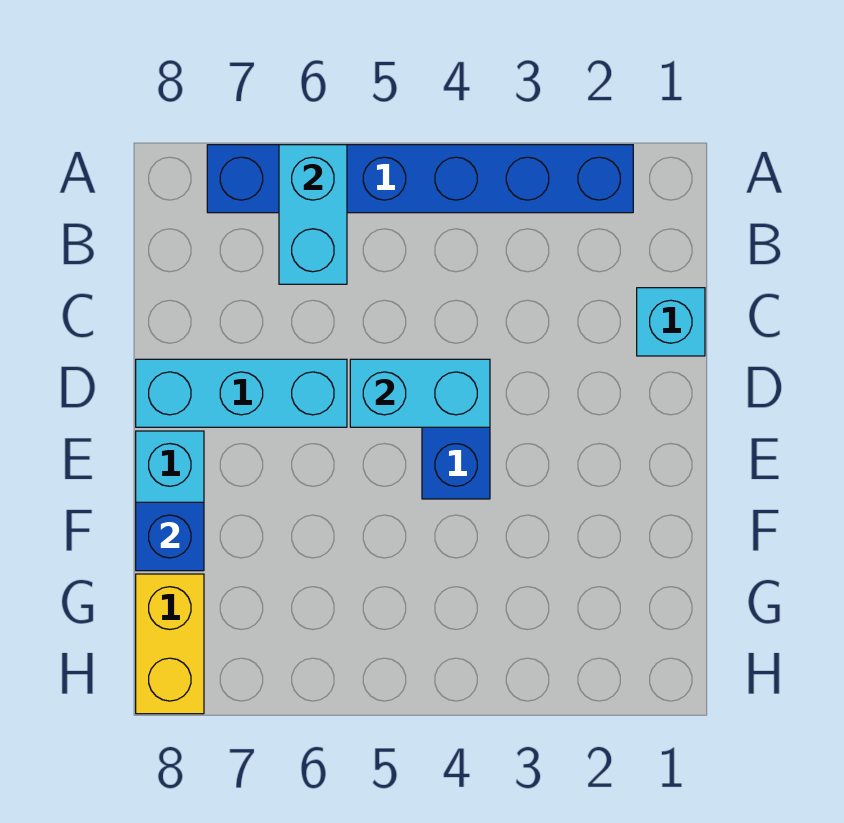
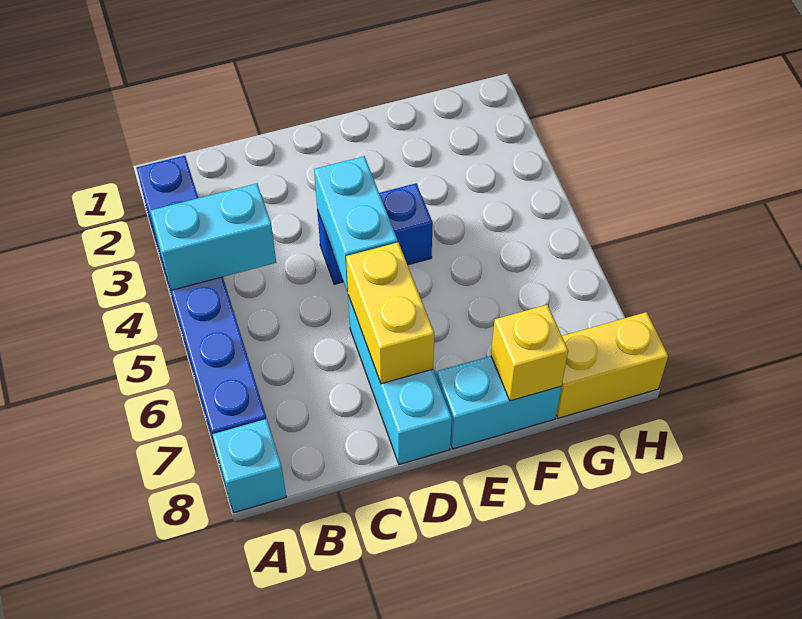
cyan brick A6:B6 level 2 -> cyan brick A4:B4 level 2
cyan brick C1 level 1 -> cyan brick A8 level 1
none -> yellow brick D6:D7 level 2
blue brick F8 level 2 -> yellow brick F8 level 2

